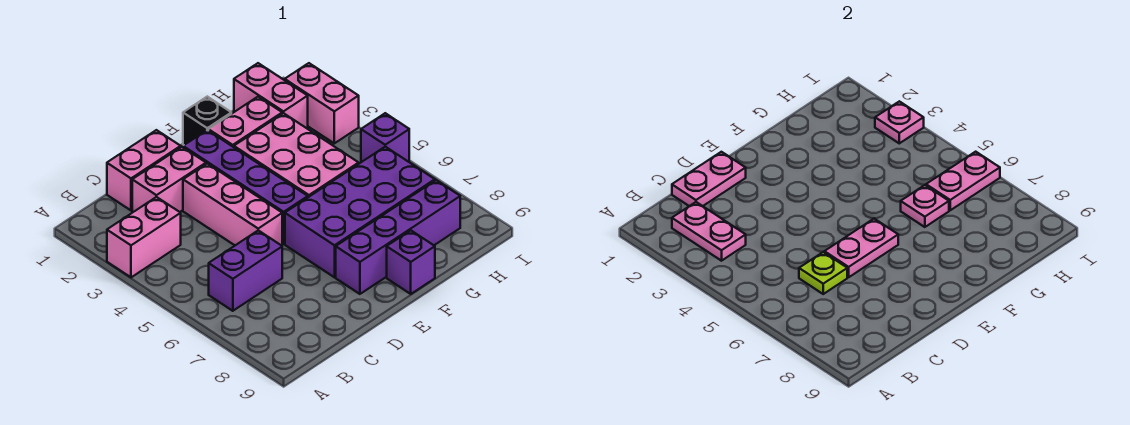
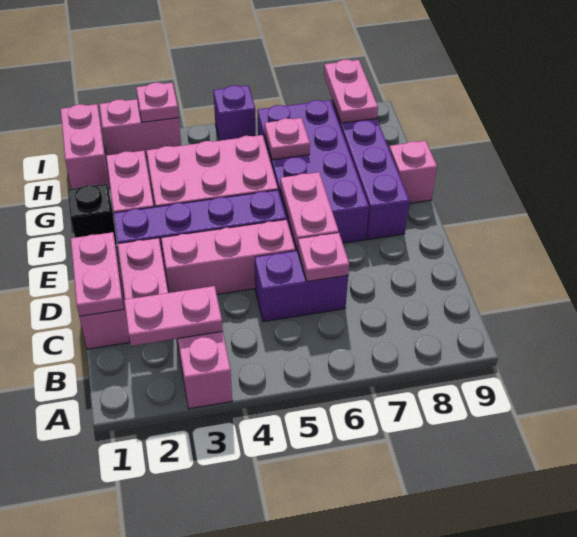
purple brick B6:C6 level 1 -> purple brick C5:C6 level 1
lime plate C6 level 2 -> pink plate C6 level 2
purple brick F9 level 1 -> pink brick F9 level 1
pink brick H1:H2 level 1 -> pink brick H1:I1 level 1
pink plate H6:I6 level 2 -> pink plate H8:I8 level 2

